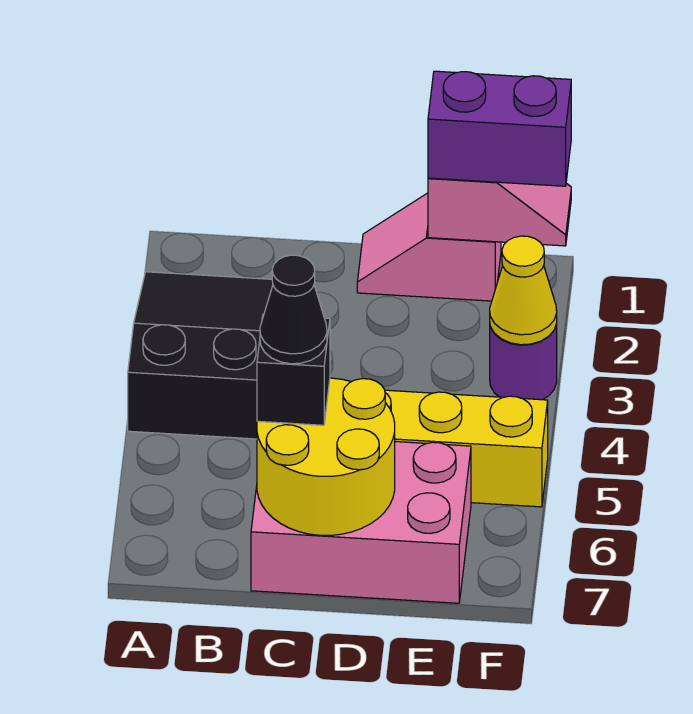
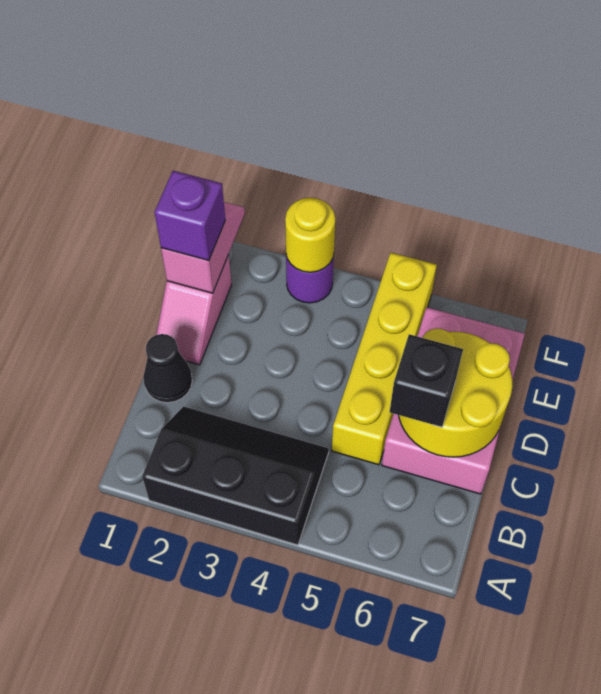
black slope A2:B4 level 1 top 4 -> black slope A2:B4 level 1 top A
black cone C6 level 4 -> black cone C1 level 1
purple brick E1:F1 level 3 -> purple brick E1 level 3
yellow cone F3 level 2 -> yellow round brick F3 level 2

